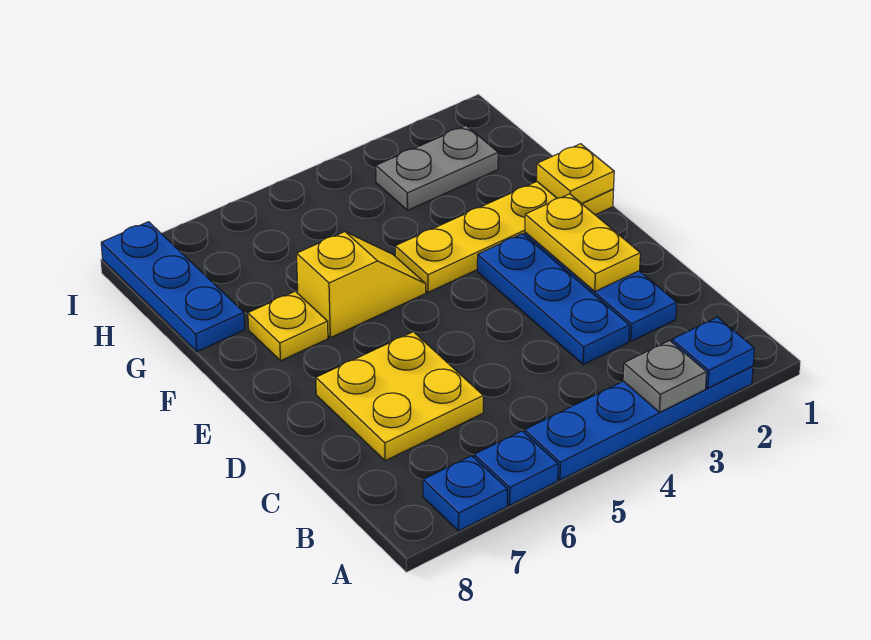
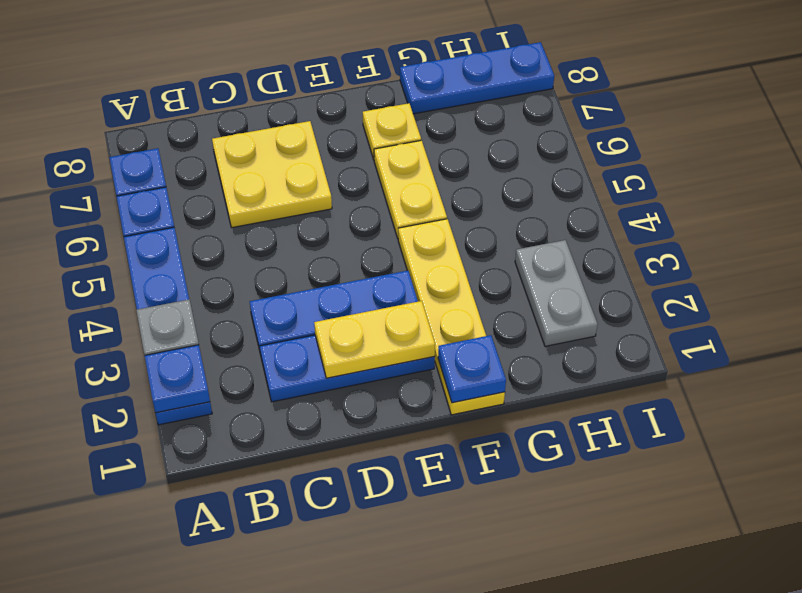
yellow plate F1 level 2 -> blue plate F1 level 2
yellow slope F5:F6 level 1 top 6 -> yellow plate F5:F6 level 1

